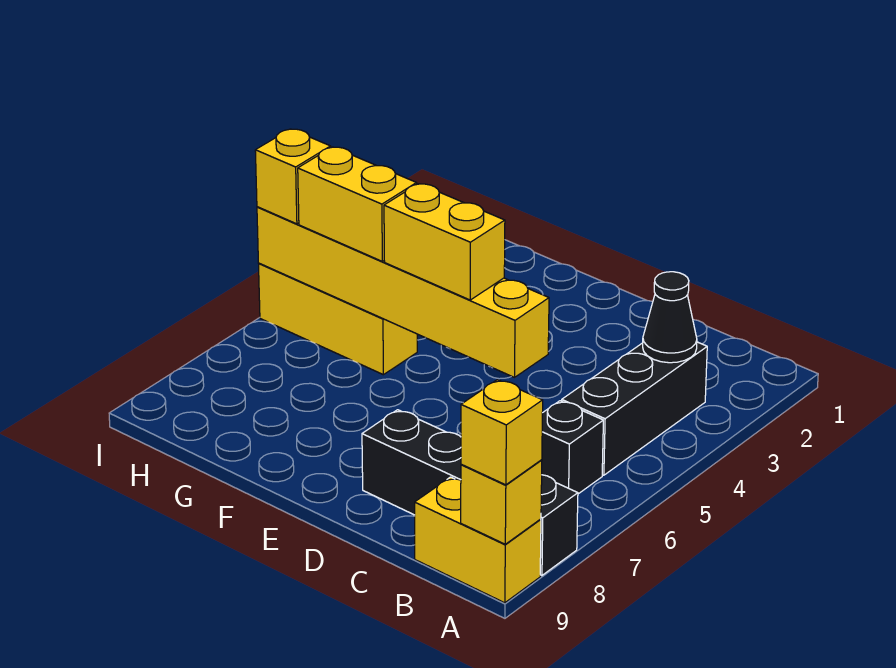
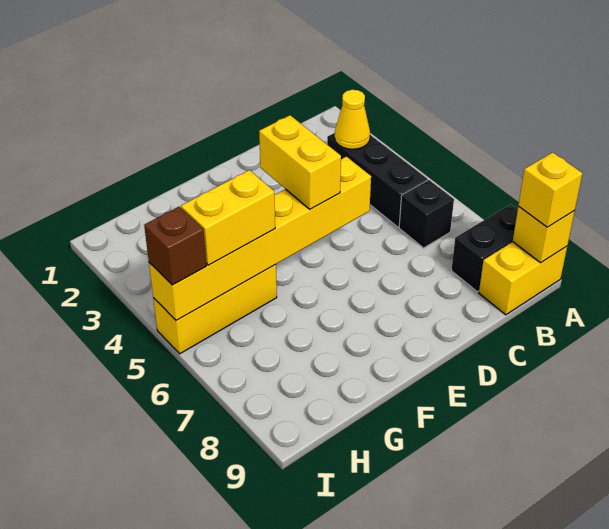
black brick A8:D8 level 1 -> black brick A8:B8 level 1
black cone B3 level 2 -> yellow cone B3 level 2
yellow brick E5:F5 level 3 -> yellow brick E4:E5 level 3
yellow brick I5 level 3 -> brown brick I5 level 3

